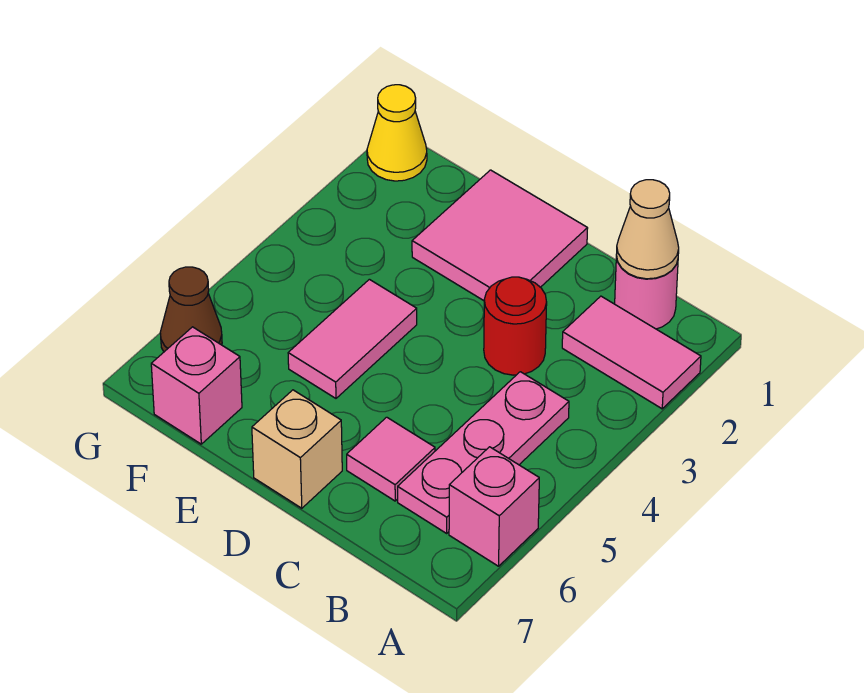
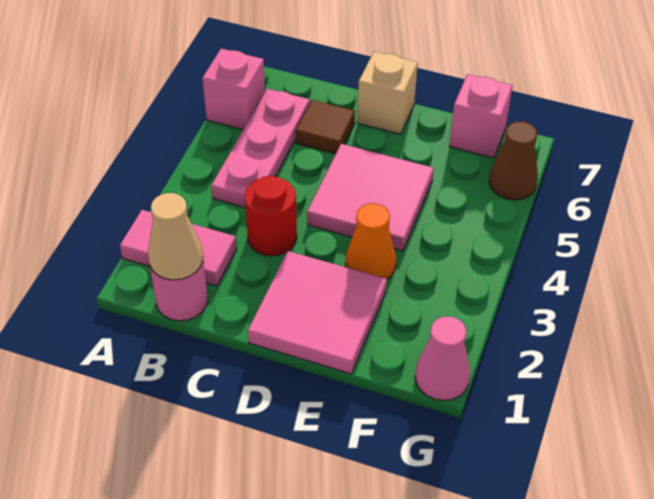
pink tile C6 level 1 -> brown tile C6 level 1
none -> orange cone E3 level 1
pink tile E4:E5 level 1 -> pink tile D4:E5 level 1
yellow cone G1 level 1 -> pink cone G1 level 1

